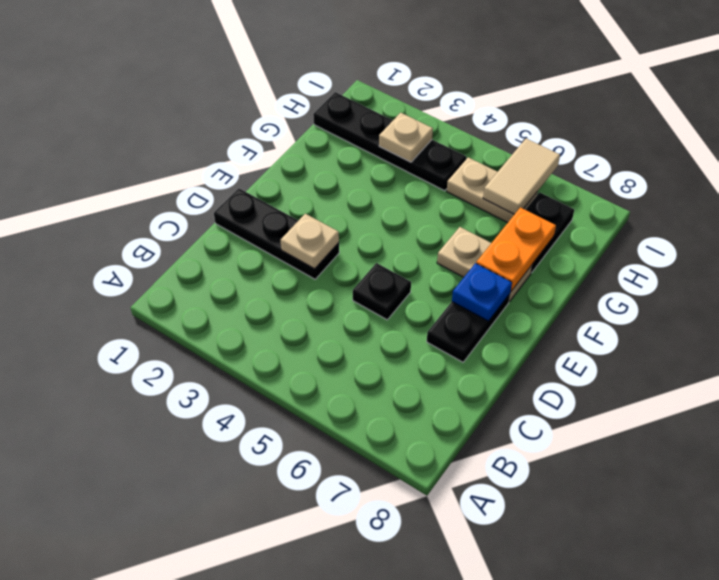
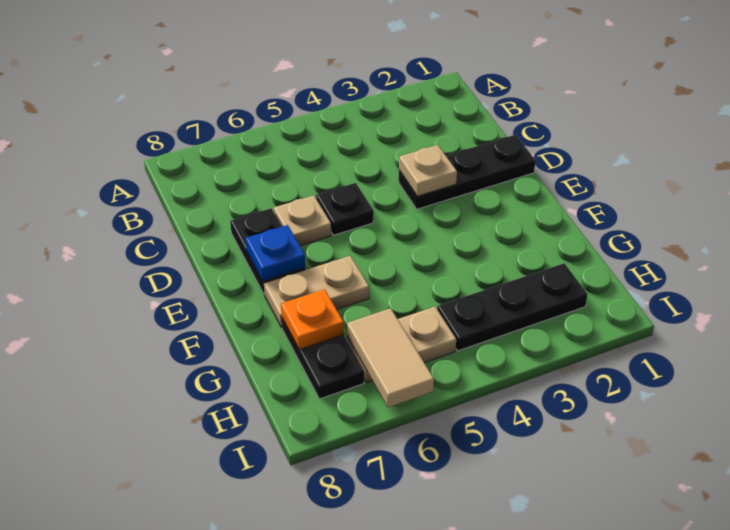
orange plate F7:G7 level 2 -> orange plate G7 level 2
black plate H1:H4 level 1 -> black plate H2:H4 level 1
tan plate H3 level 2 -> tan plate D6 level 1

